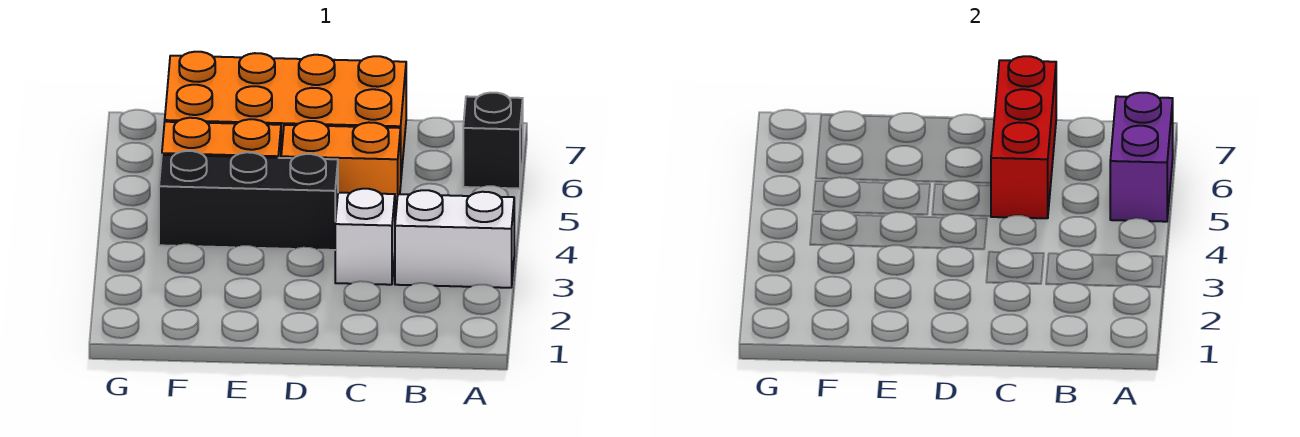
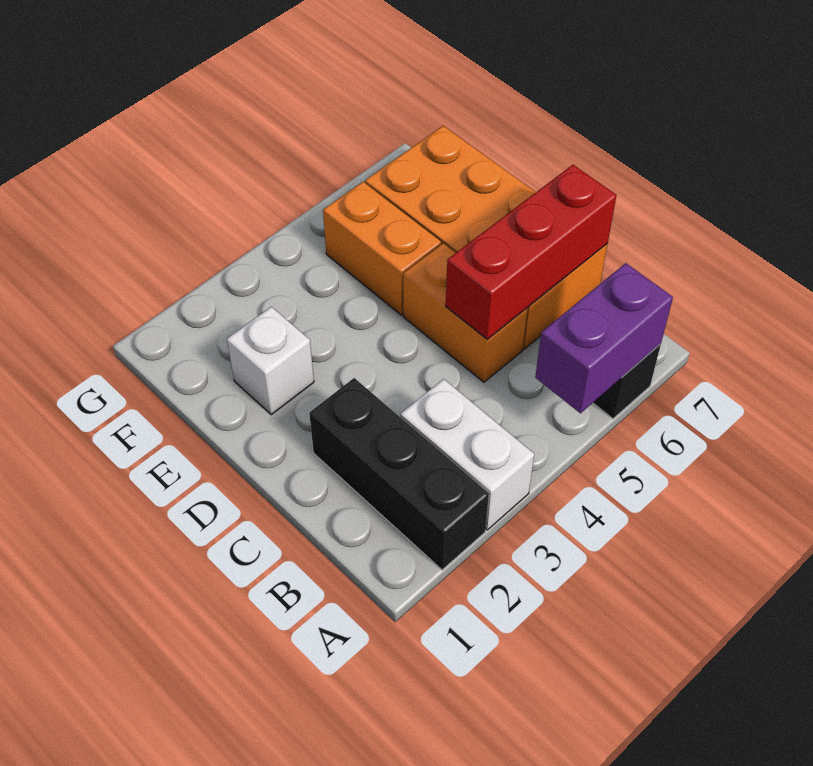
white brick C3 level 1 -> white brick E2 level 1
black brick D4:F4 level 1 -> black brick A2:C2 level 1

